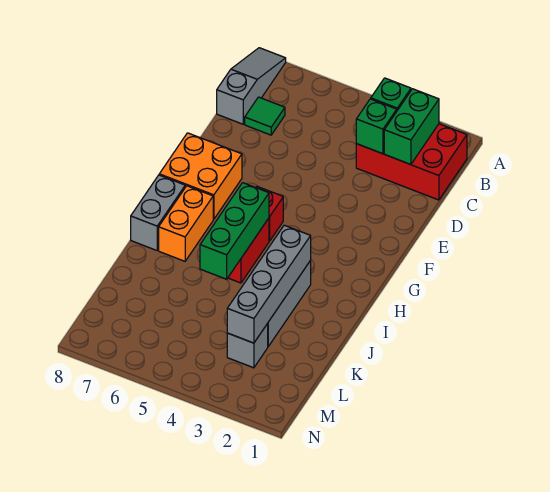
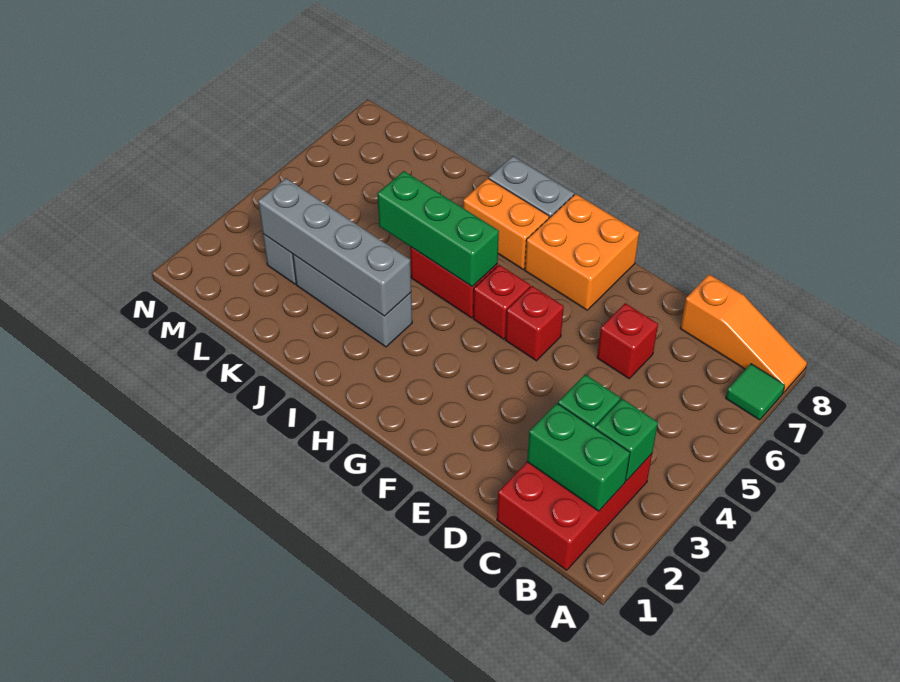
grey slope A8:C8 level 1 top C -> orange slope A8:C8 level 1 top C
green tile C7 level 1 -> green tile A7 level 1
none -> red brick D6 level 1
none -> red brick F5 level 1

